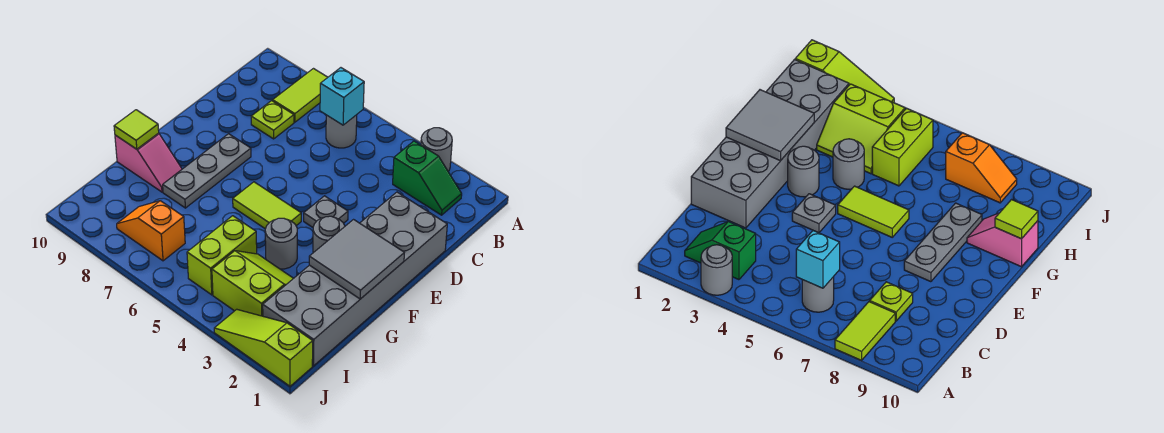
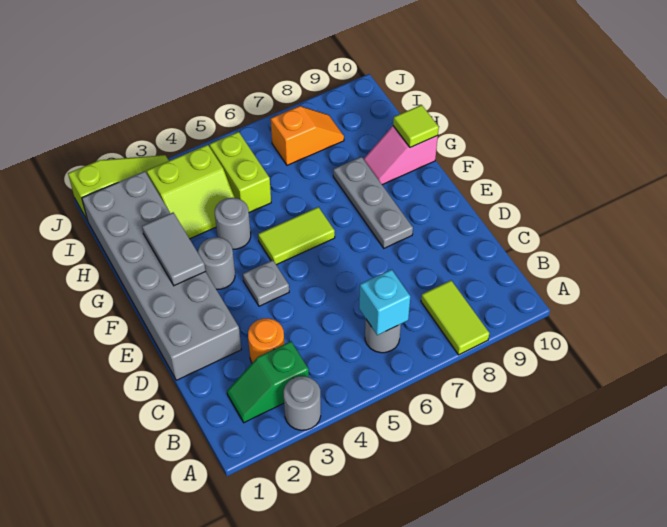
none -> orange round brick C3 level 1
lime plate C8 level 1 -> none
grey tile F1:G2 level 2 -> grey tile F2:G2 level 2

